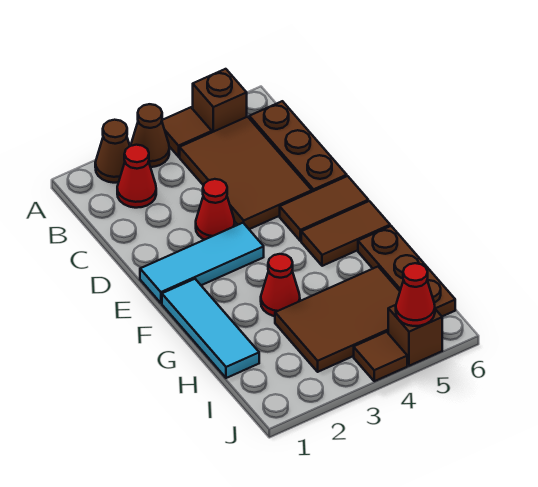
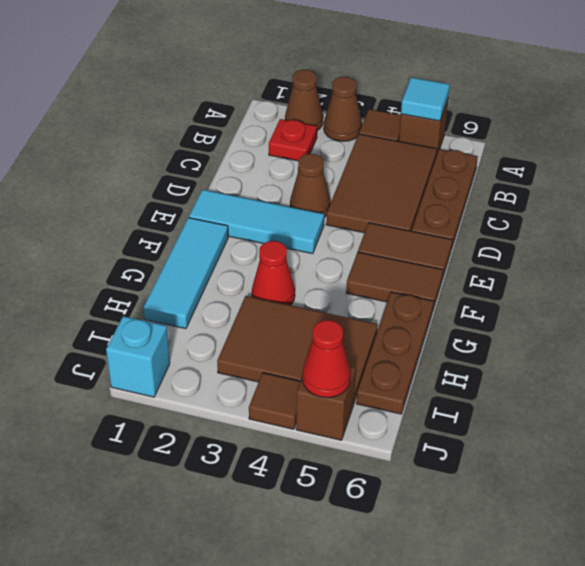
none -> cyan tile A5 level 2
red cone B2 level 1 -> red plate B2 level 1
red cone D3 level 1 -> brown cone D3 level 1
none -> cyan brick J1 level 1

